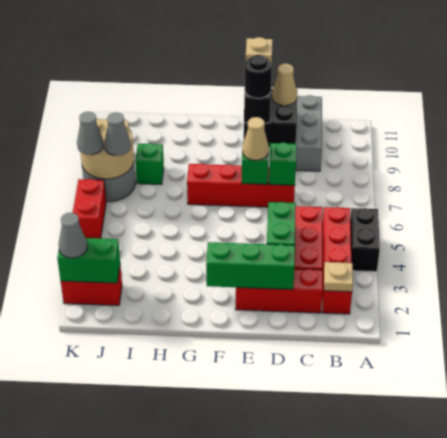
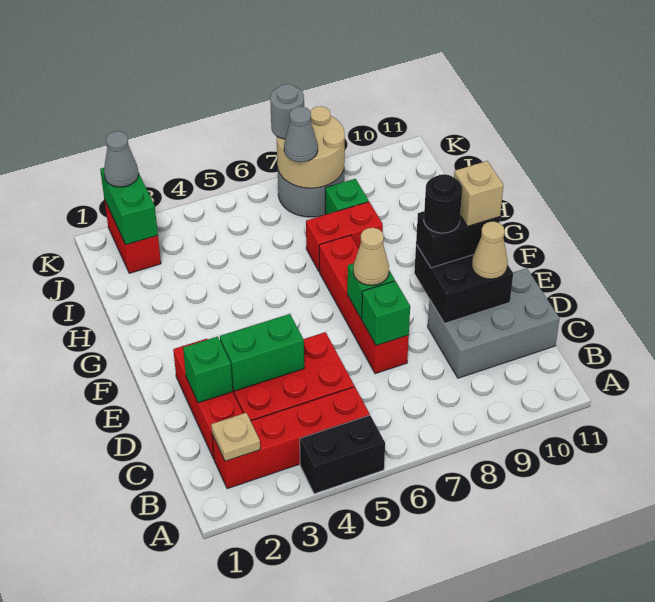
green brick D2:F2 level 2 -> green brick D2 level 2
red brick K5:K6 level 1 -> red brick H7:H8 level 1
grey cone K7 level 3 -> grey round brick K7 level 3

